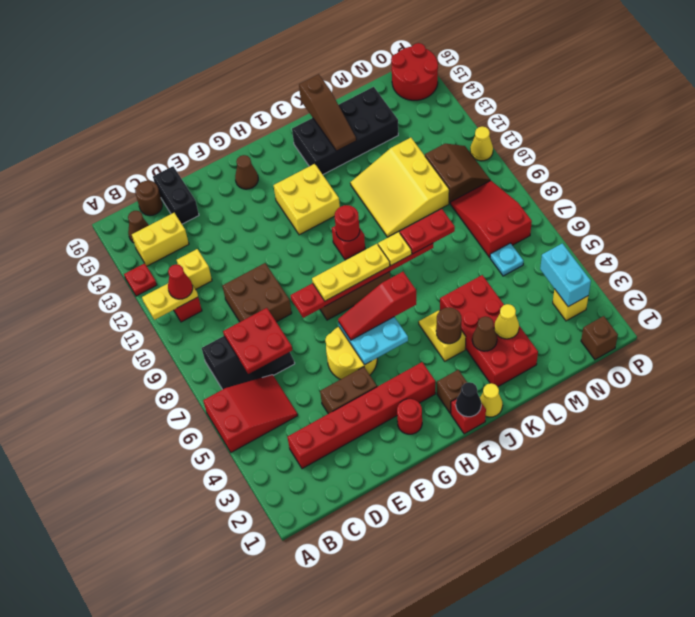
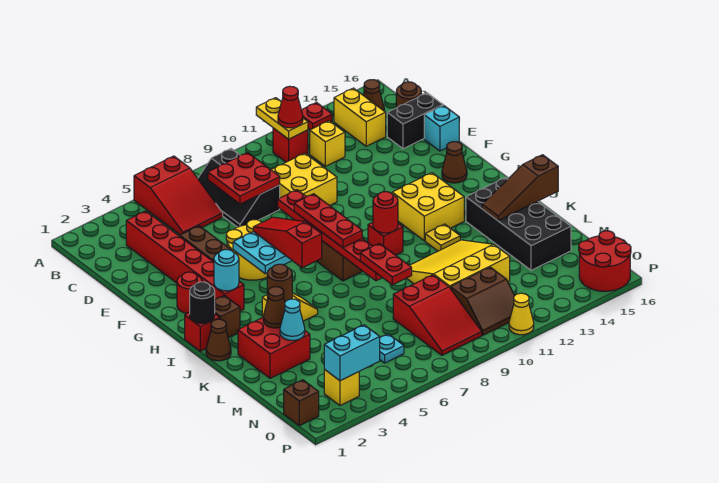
brown brick D9:E10 level 1 -> yellow brick D9:E10 level 1
none -> cyan brick E16 level 1
yellow plate G8:I8 level 3 -> red plate G8:I8 level 3
none -> cyan round brick H3 level 2
black cone I1 level 2 -> black round brick I1 level 2
yellow cone J1 level 1 -> brown cone J1 level 1
yellow plate J8 level 3 -> yellow plate J12 level 1
red brick K2:L5 level 1 -> red brick K2:L3 level 1
yellow cone L3 level 2 -> cyan cone L3 level 2
red slope N7:O9 level 1 top 7 -> red slope M8:O9 level 1 top M

